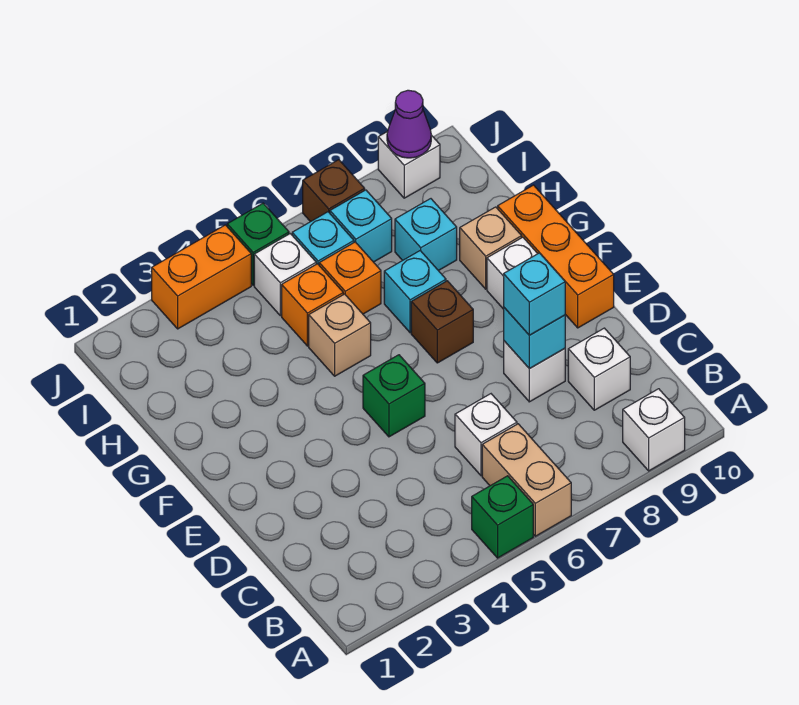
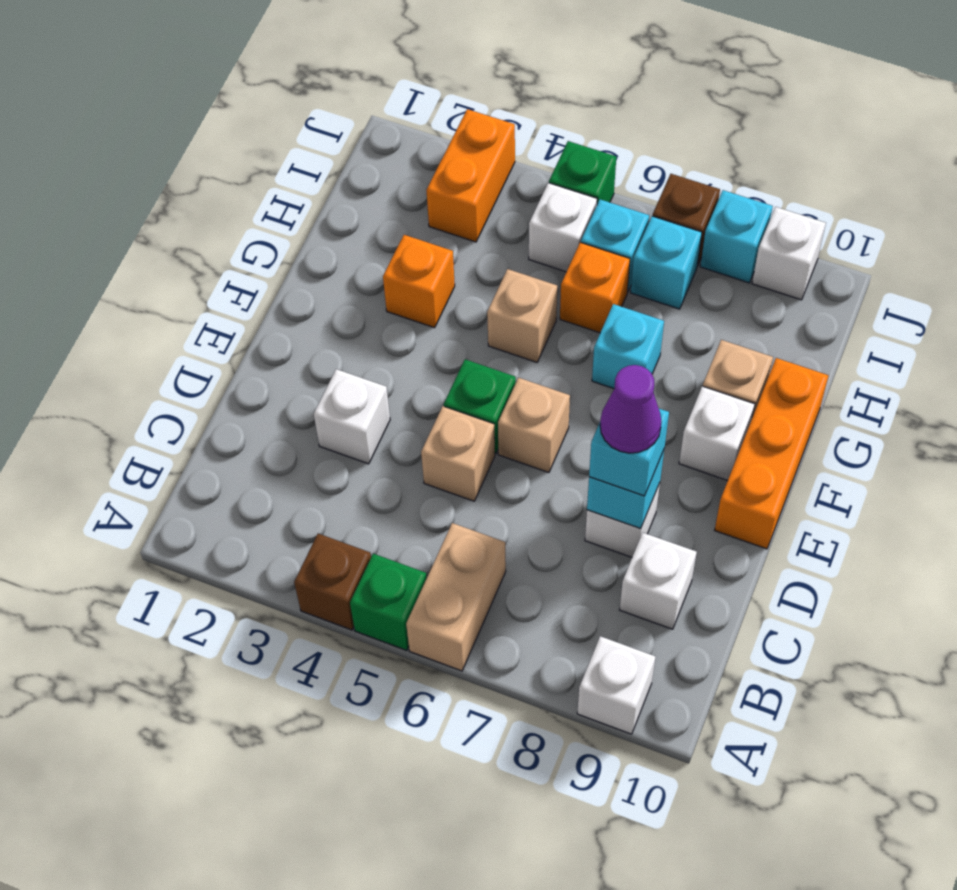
white brick C6 level 1 -> white brick D3 level 1
none -> tan brick D5 level 1
none -> tan brick E6 level 1
brown brick F7 level 1 -> brown brick A4 level 1
orange brick H5 level 1 -> orange brick G3 level 1
cyan brick H8 level 1 -> cyan brick J8 level 1
orange brick J3:J4 level 1 -> orange brick I3:J3 level 1
purple cone J9 level 2 -> purple cone D8 level 4

